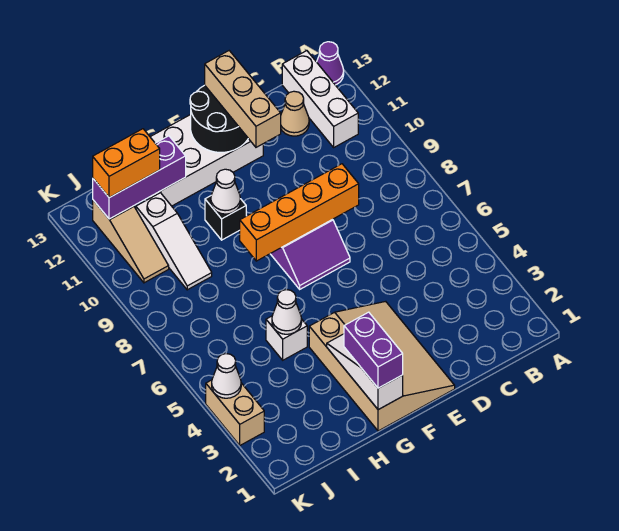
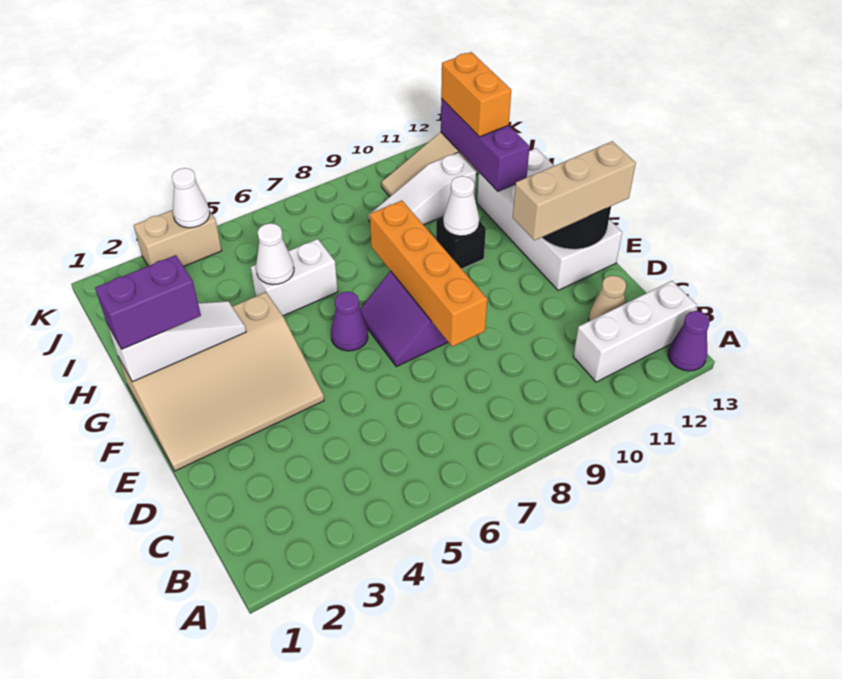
none -> purple cone F6 level 1
white brick H5 level 1 -> white brick H5:H6 level 1

